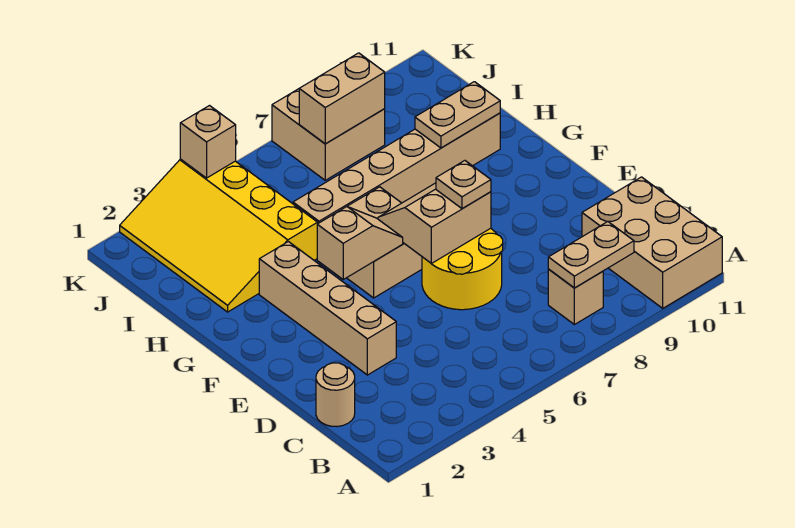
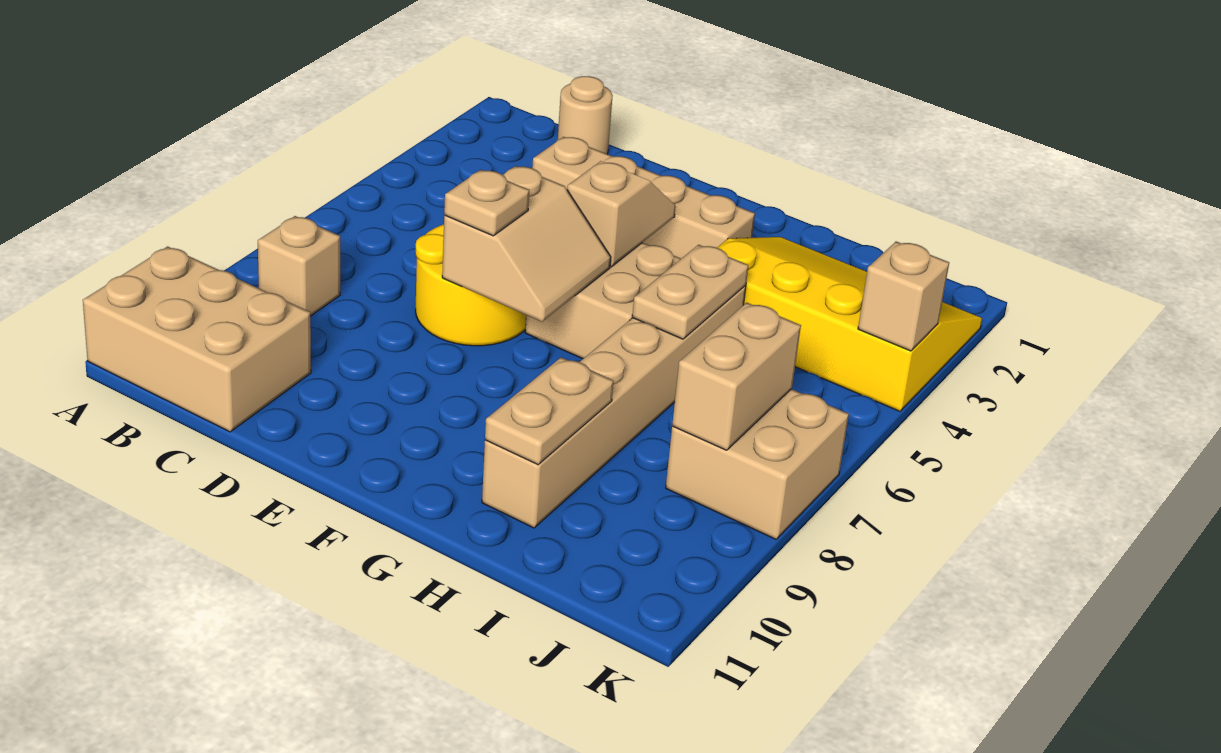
tan plate B8:B9 level 2 -> tan plate H5:H6 level 2
tan slope F4:F5 level 2 top 4 -> tan slope F4:F5 level 2 top 5

